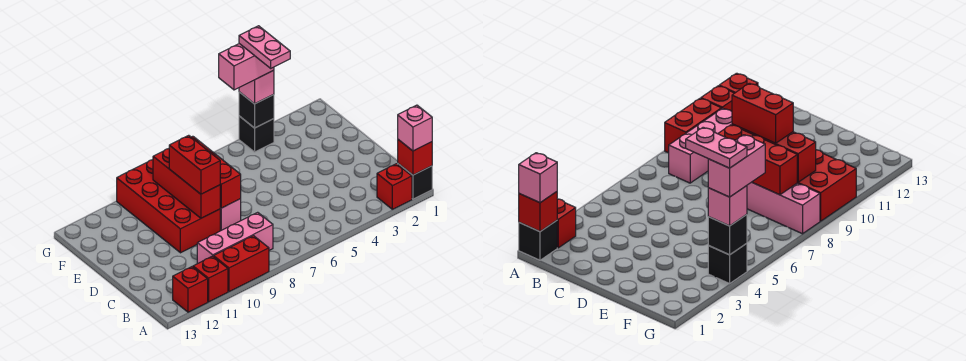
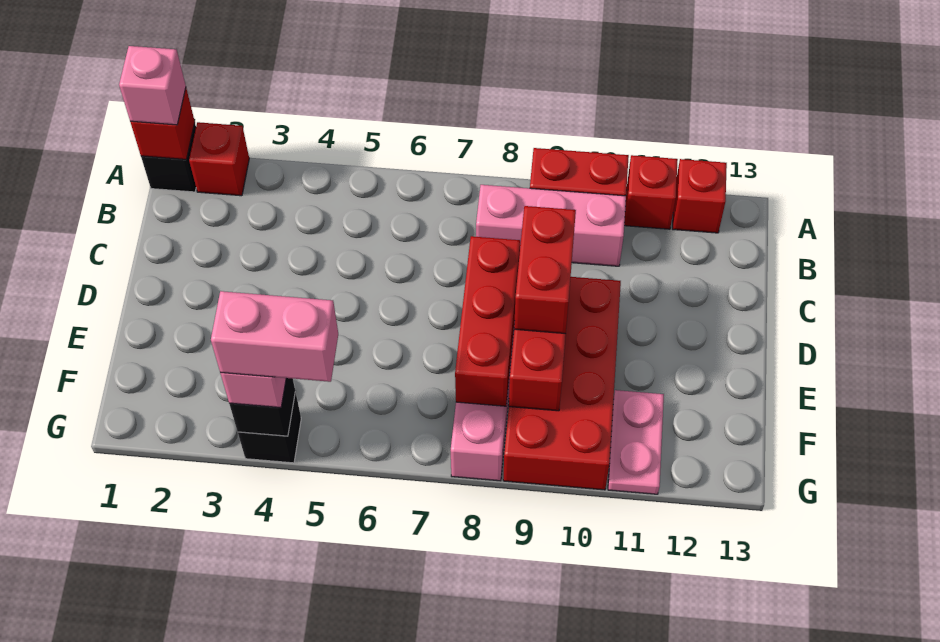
pink plate F4:G4 level 5 -> pink plate F11:G11 level 1

